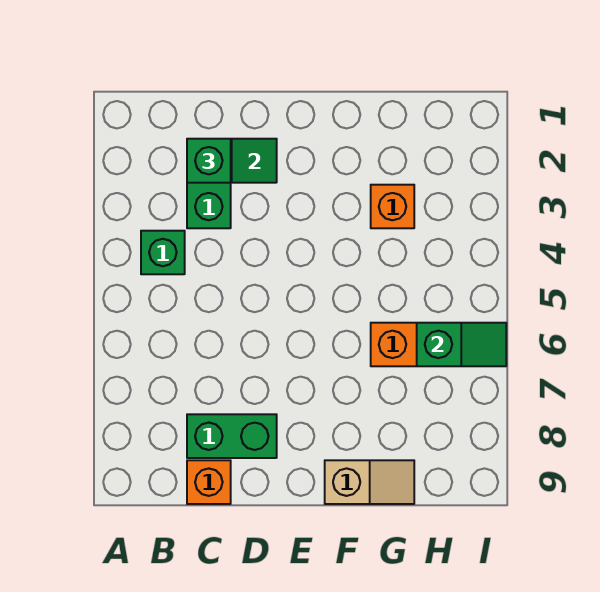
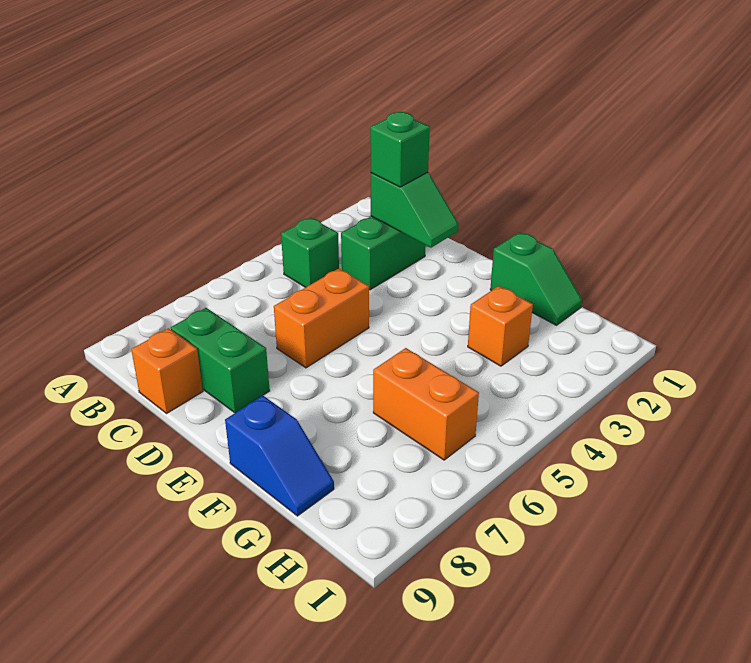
none -> orange brick D5:D6 level 1
tan slope F9:G9 level 1 top F -> blue slope F9:G9 level 1 top F
green slope H6:I6 level 2 top H -> green slope F1:G1 level 1 top F

